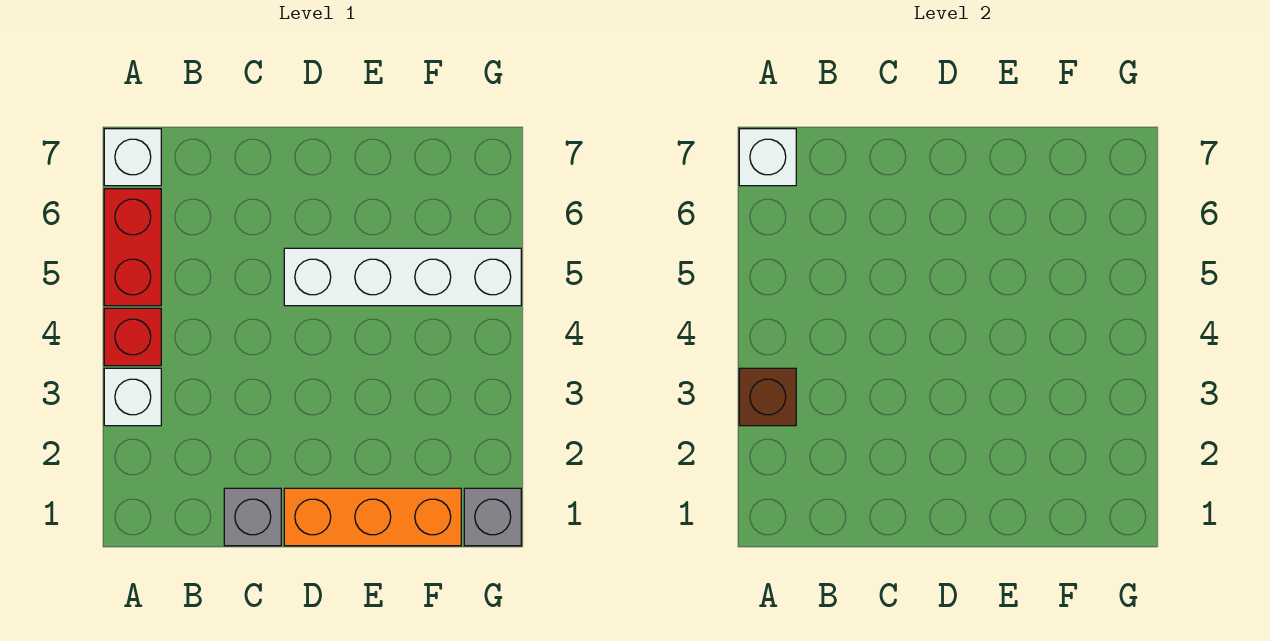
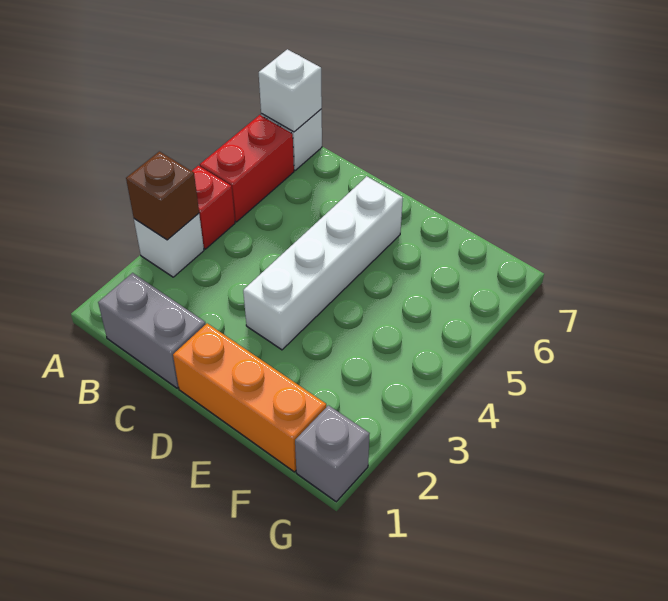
grey brick C1 level 1 -> grey brick B1:C1 level 1
white brick D5:G5 level 1 -> white brick D3:D6 level 1

